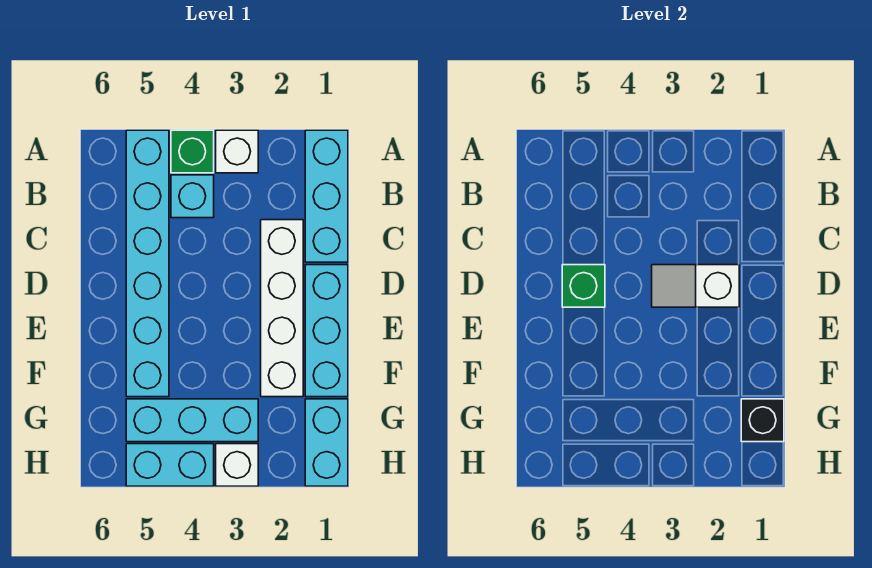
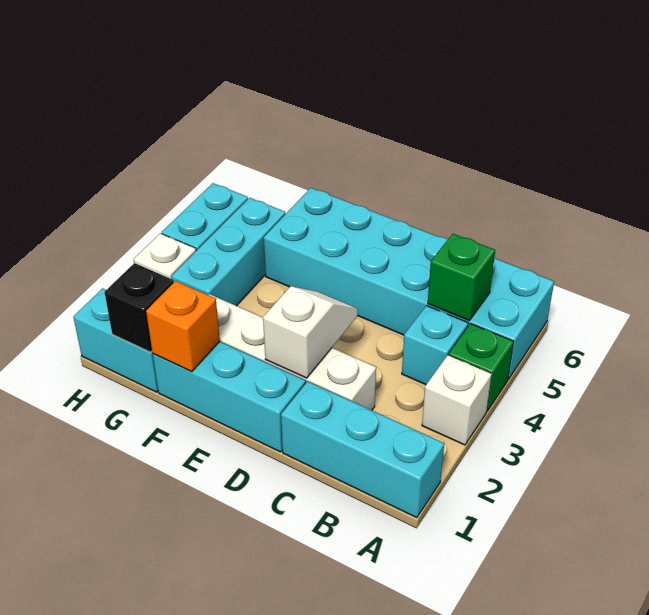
cyan brick A5:F5 level 1 -> cyan brick A5:F6 level 1
green brick D5 level 2 -> green brick B5 level 2
none -> orange brick F1 level 2

